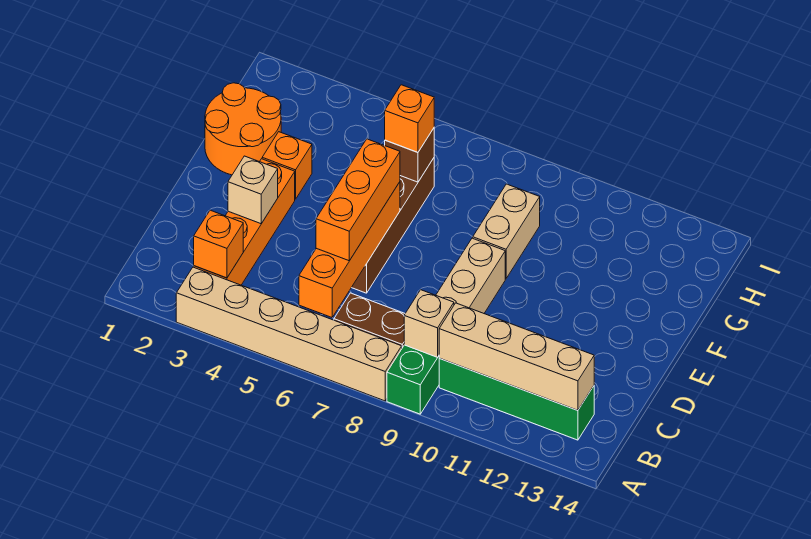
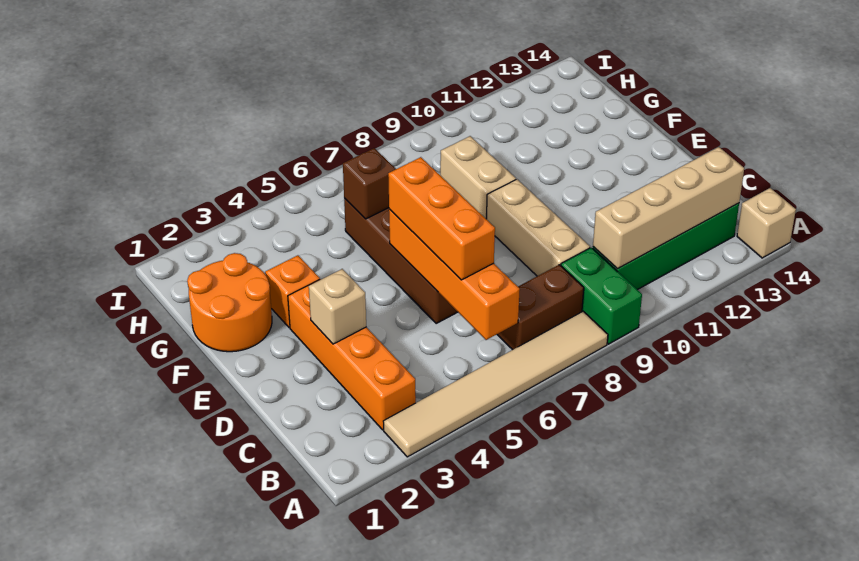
tan brick A3:A8 level 1 -> tan tile A3:A8 level 1
orange brick B3 level 2 -> none
tan brick B9 level 2 -> tan brick A14 level 1
orange brick G6 level 3 -> none

